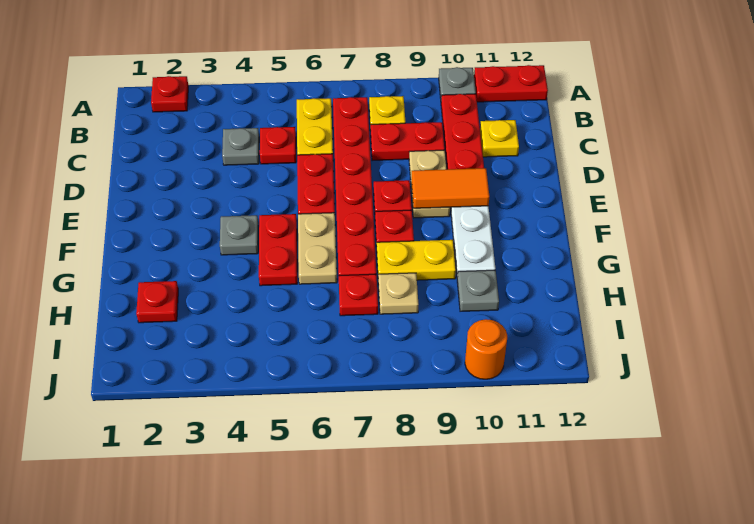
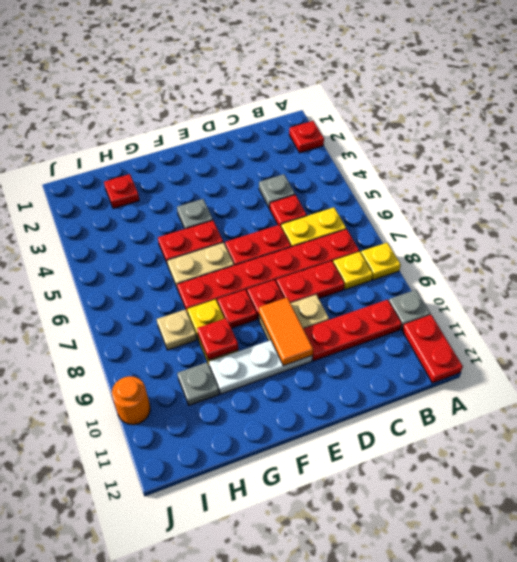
red plate C8:C9 level 1 -> red plate C8:D8 level 1
yellow plate C11 level 1 -> yellow plate A8 level 1
red plate H7 level 1 -> red plate G9 level 2

